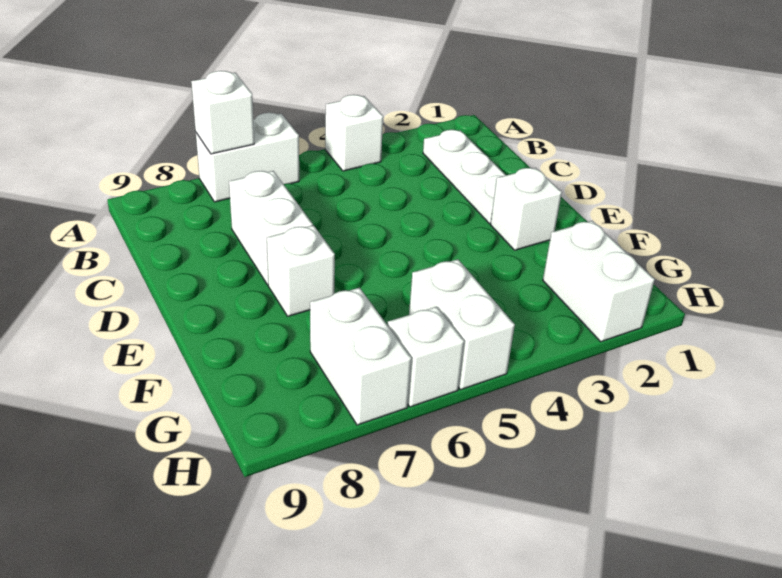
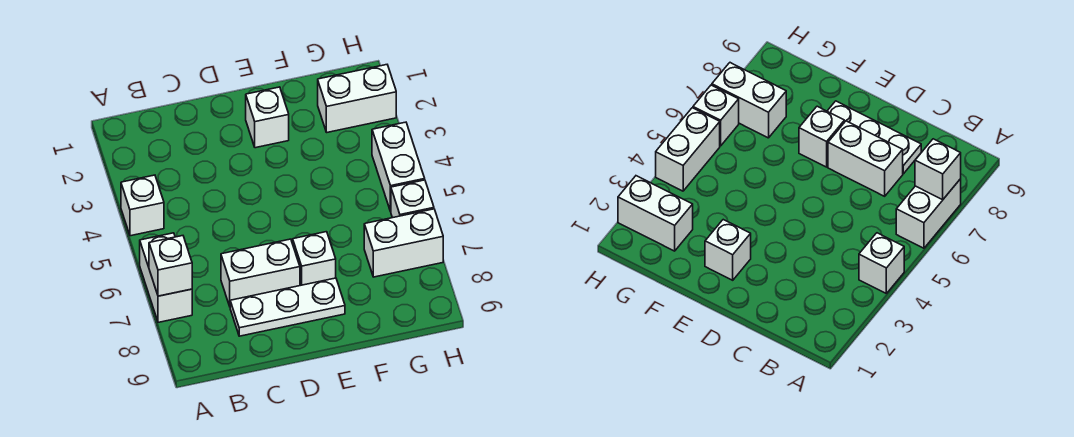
white plate B2:D2 level 1 -> white plate C8:E8 level 1
white brick G5:H5 level 1 -> white brick H4:H5 level 1

